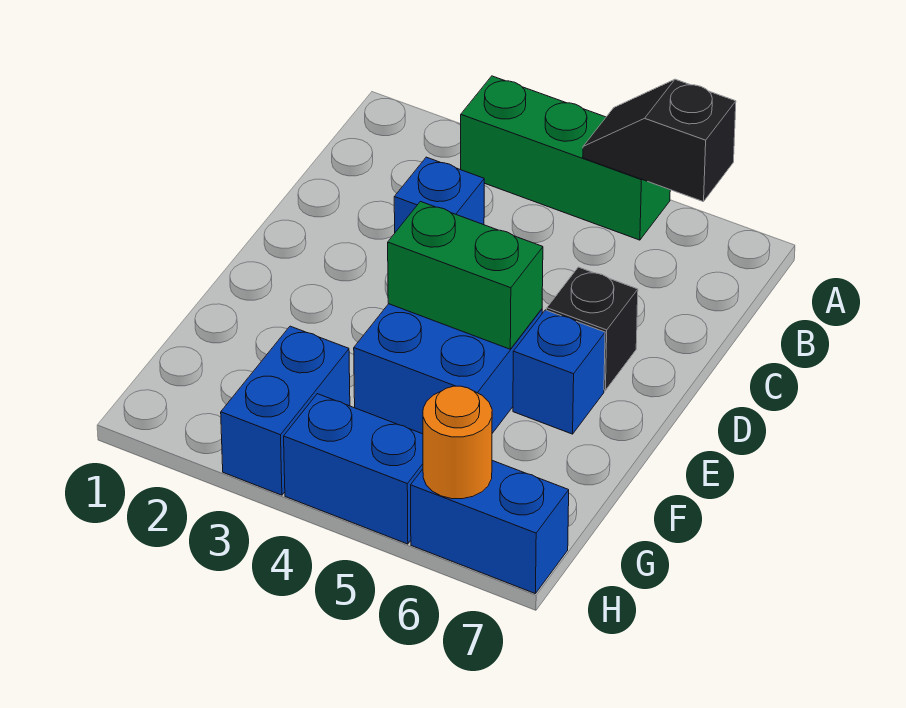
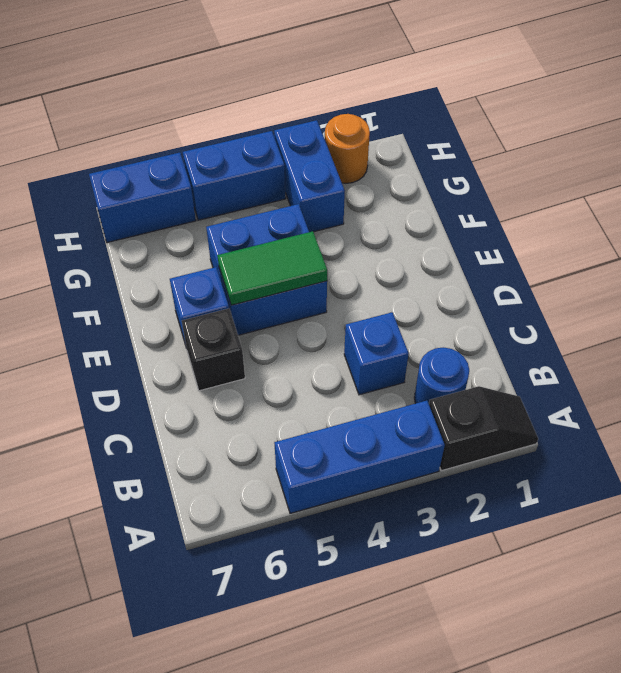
green brick A3:A5 level 1 -> blue brick A3:A5 level 1
black slope A5:A6 level 2 top 6 -> black slope A1:A2 level 1 top 2
none -> blue round brick B2 level 1
green brick E4:E5 level 2 -> green tile E4:E5 level 2
orange round brick H6 level 2 -> orange round brick H2 level 1

